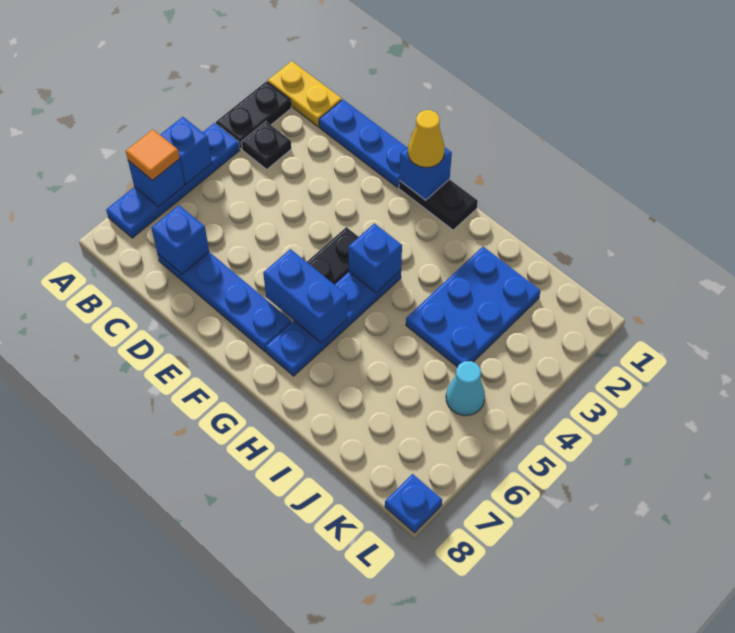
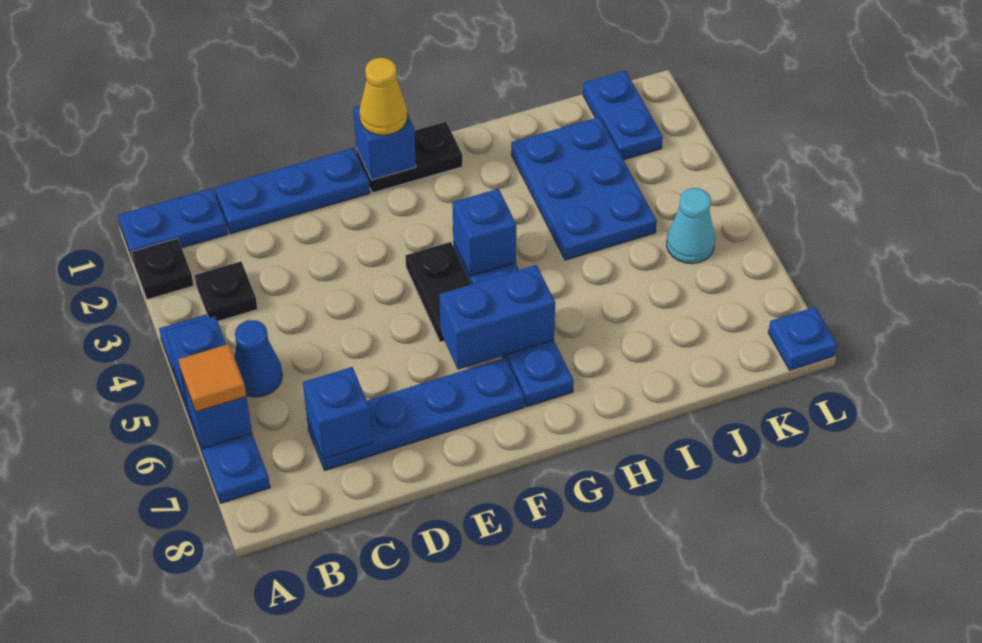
yellow plate A1:B1 level 1 -> blue plate A1:B1 level 1
black plate A2:A3 level 1 -> black plate A2 level 1
none -> blue cone B5 level 1
none -> blue plate K1:K2 level 1

